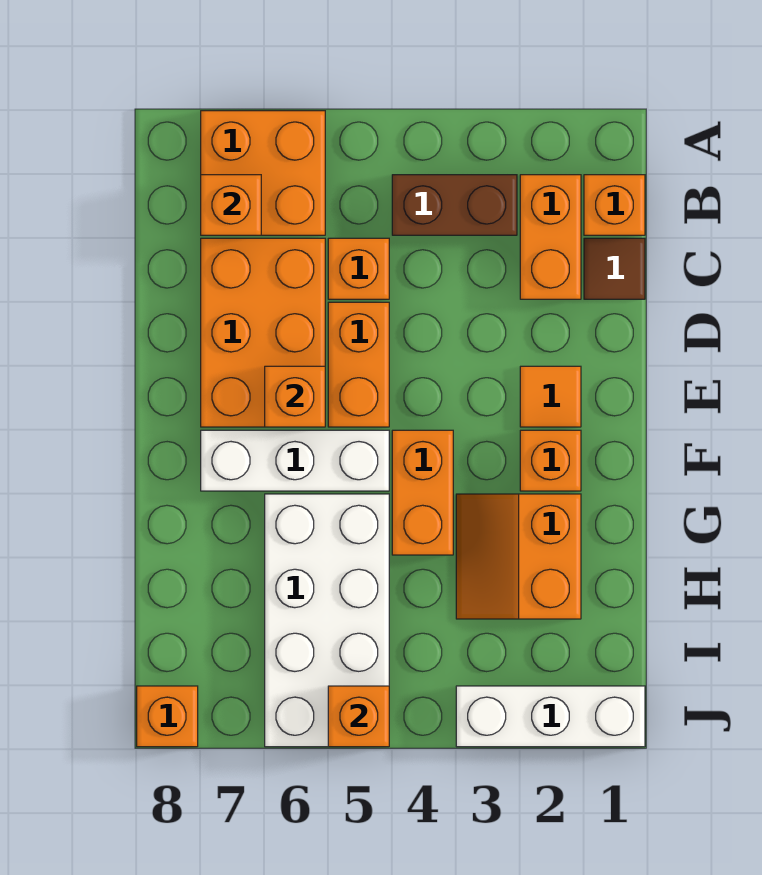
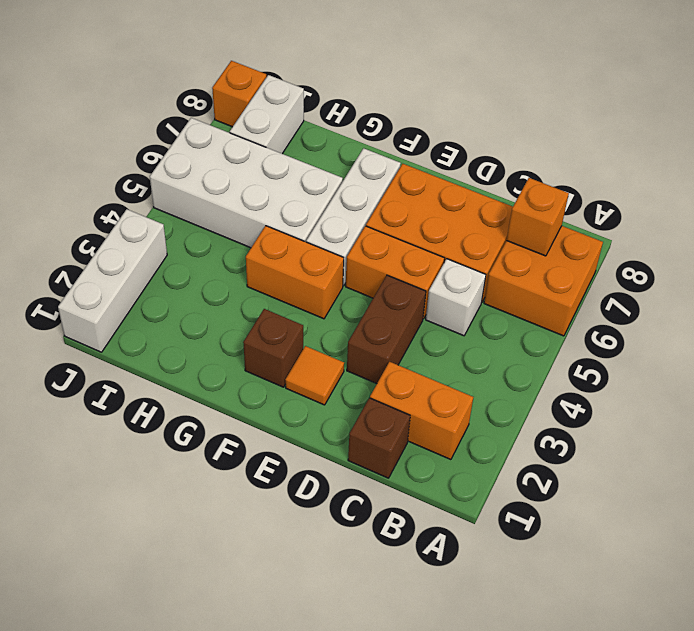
orange brick B1 level 1 -> none
brown brick B3:B4 level 1 -> brown brick D3:D4 level 1
brown tile C1 level 1 -> brown brick C1 level 1
orange brick C5 level 1 -> white brick C5 level 1
orange brick E6 level 2 -> none
orange brick F2 level 1 -> brown brick F2 level 1
orange slope G2:H3 level 1 top 2 -> none
none -> white brick I7:I8 level 1
orange brick J5 level 2 -> none

